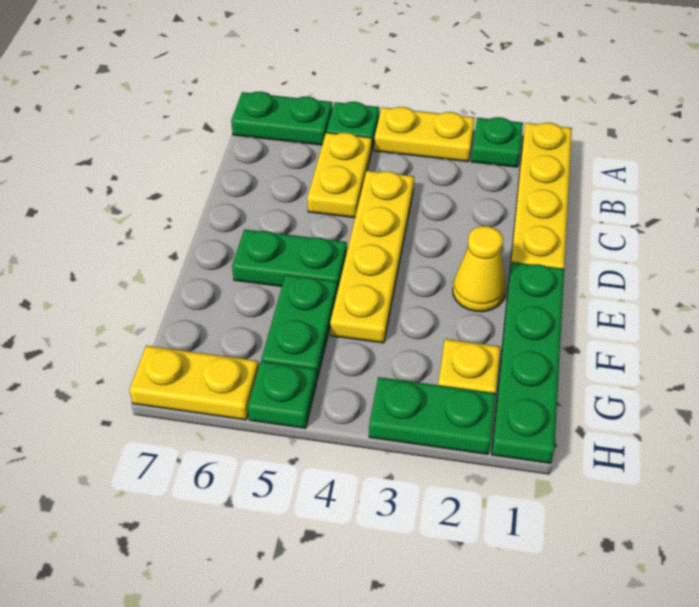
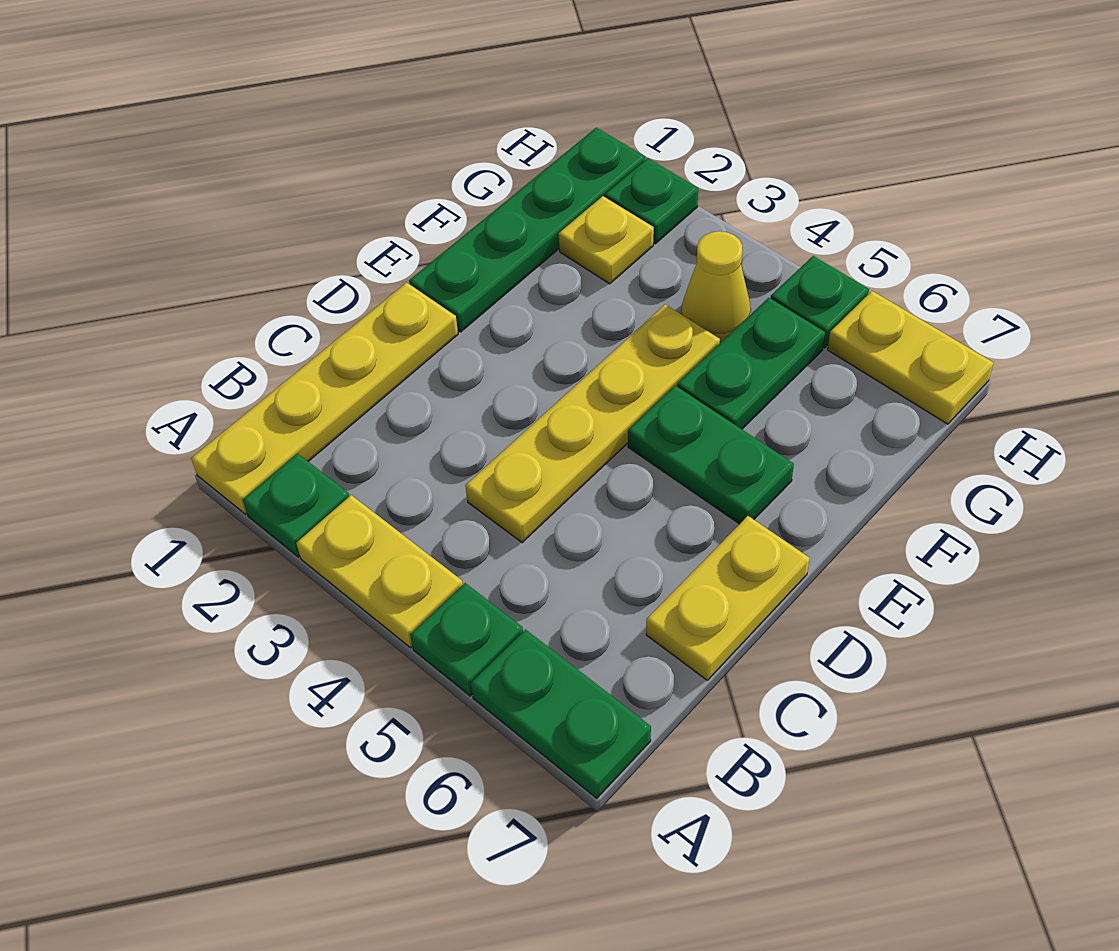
yellow plate B5:C5 level 1 -> yellow plate C7:D7 level 1
yellow cone E2 level 1 -> yellow cone G4 level 1
green plate H2:H3 level 1 -> green plate H2 level 1

